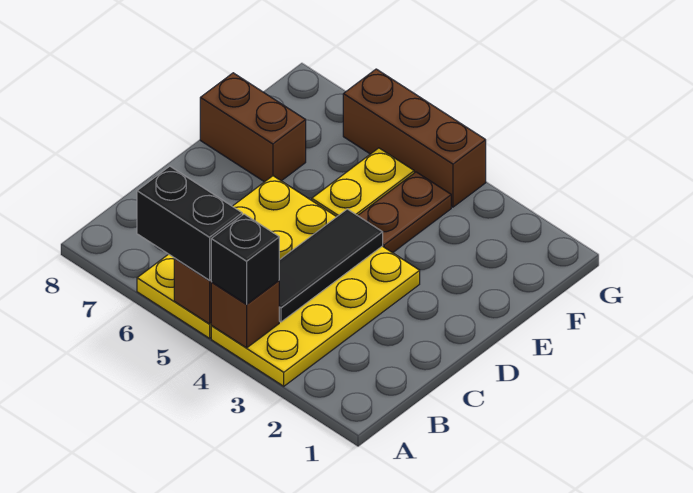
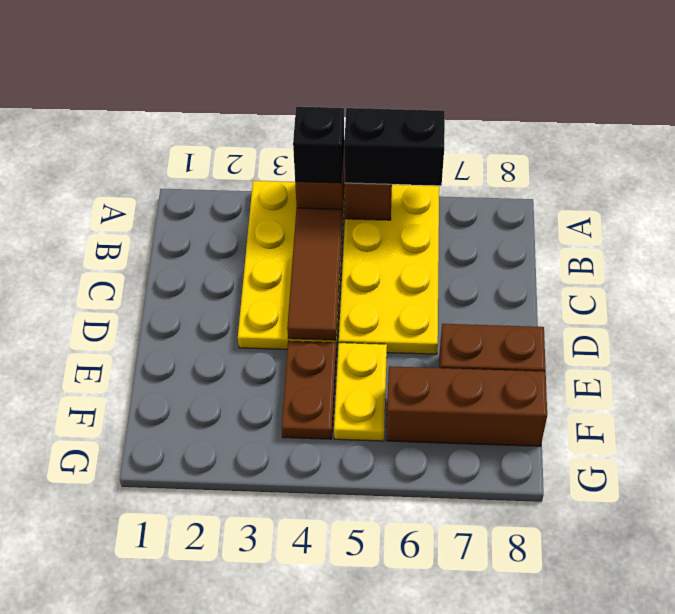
black tile B4:D4 level 2 -> brown tile B4:D4 level 2
brown brick G4:G6 level 1 -> brown brick F6:F8 level 1

